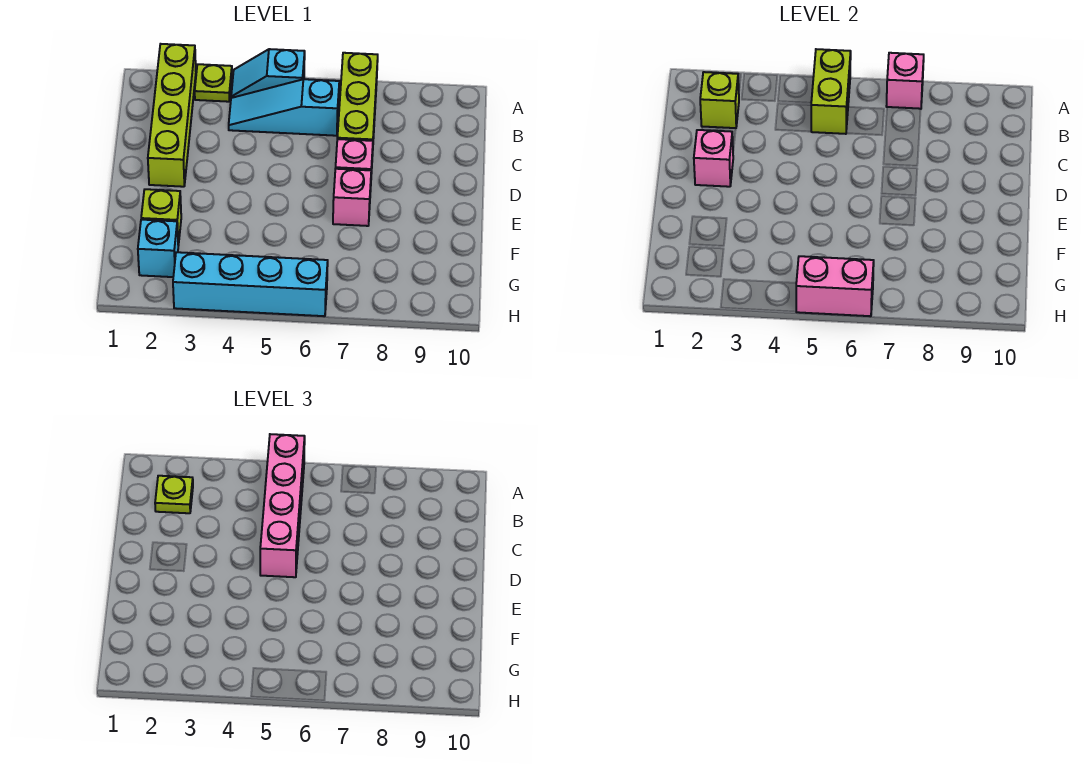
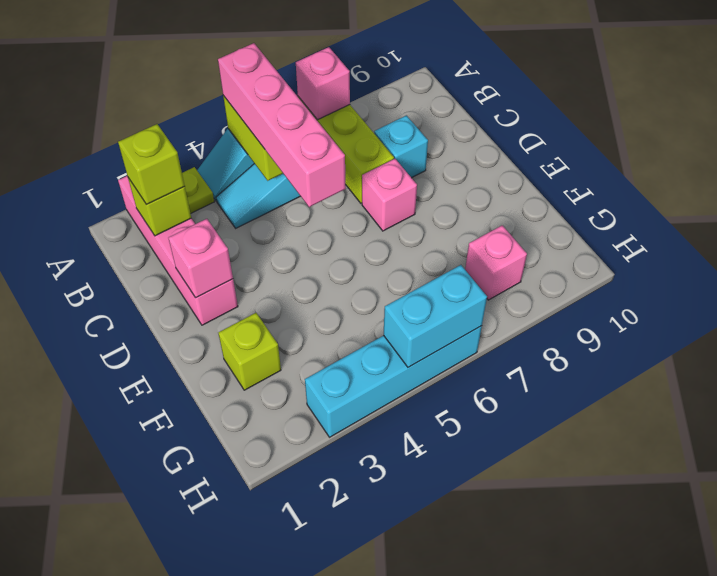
lime brick A2:D2 level 1 -> pink brick A2:D2 level 1
lime plate B2 level 3 -> lime brick B2 level 3
pink brick E7 level 1 -> pink brick G8 level 1
cyan brick G2 level 1 -> cyan brick C8 level 1
pink brick H5:H6 level 2 -> cyan brick H5:H6 level 2

